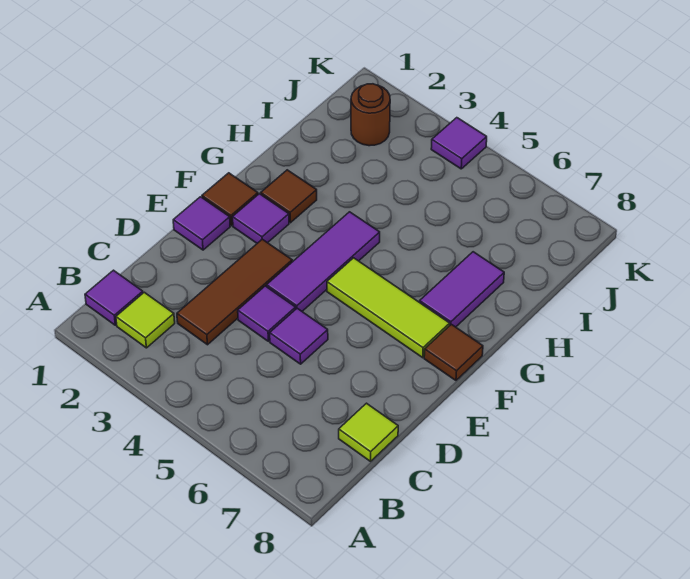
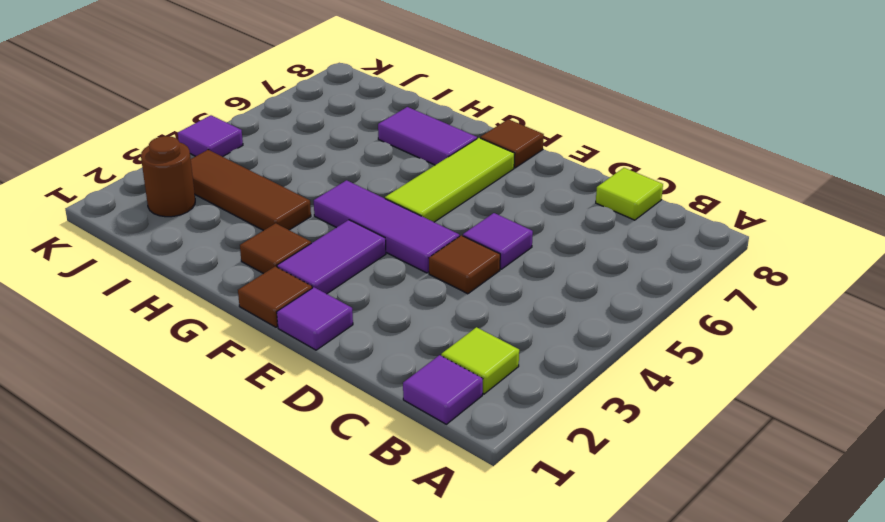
brown tile C3:E3 level 1 -> brown tile H3:J3 level 1
purple tile D4 level 1 -> brown tile D4 level 1
purple tile F2 level 1 -> purple tile F2:F3 level 1

